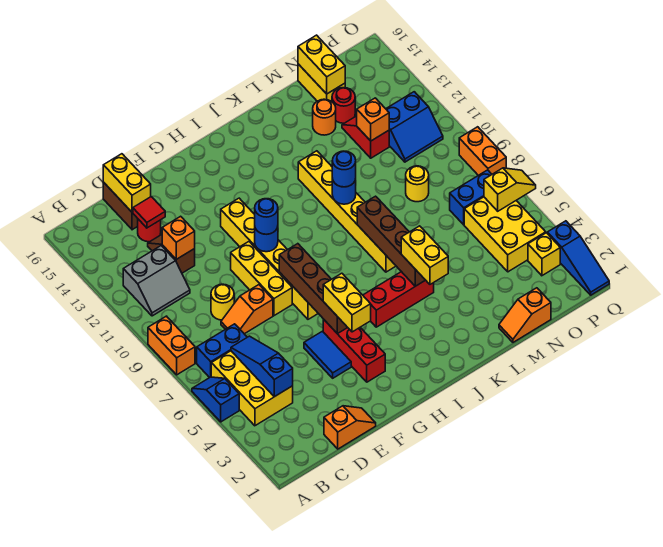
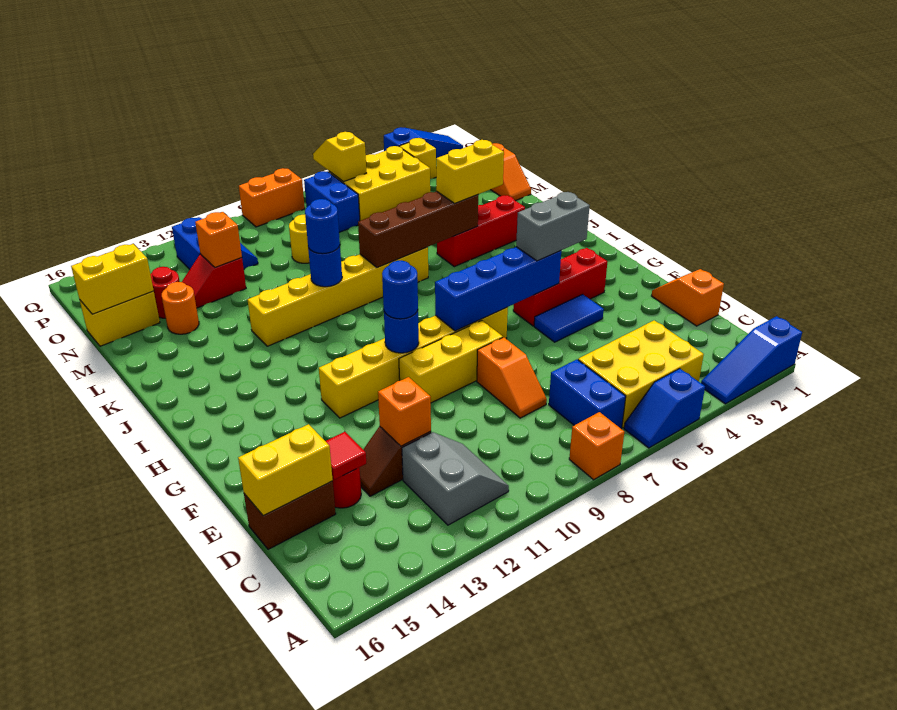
orange brick A8:A9 level 1 -> orange brick A8 level 1
blue slope C4:C6 level 2 top 4 -> blue slope A1:A3 level 1 top 1
yellow round brick D9 level 1 -> none
yellow brick G4:G5 level 3 -> grey brick G4:G5 level 3
brown brick G5:G8 level 2 -> blue brick G5:G8 level 2
red brick I5:K5 level 1 -> red brick K3:K5 level 1

